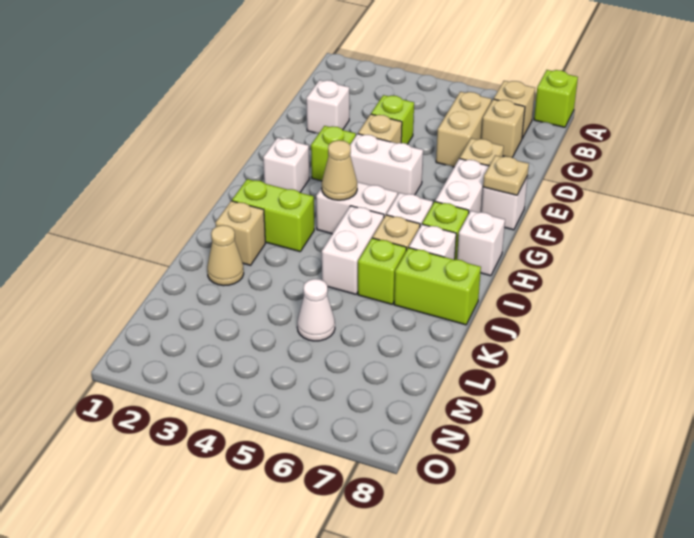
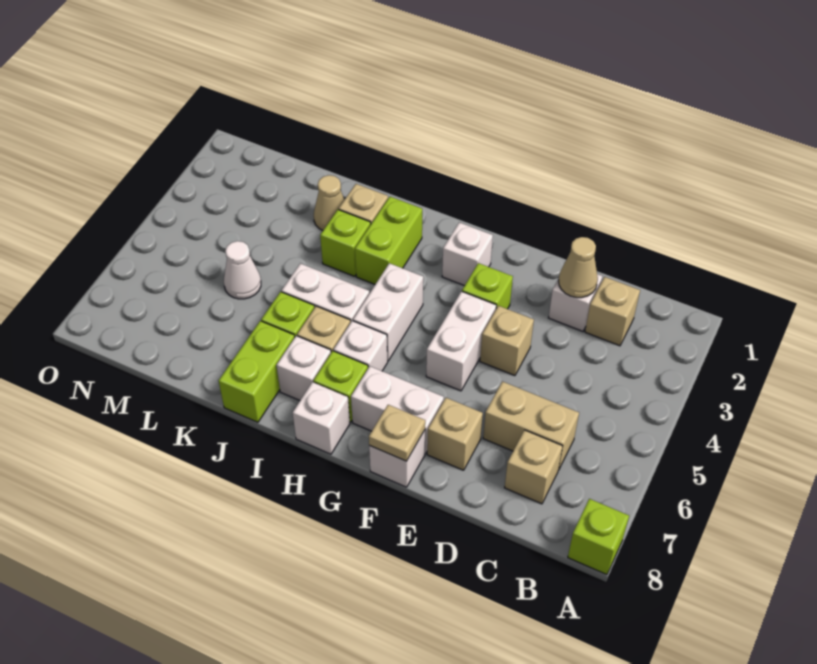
tan brick B7 level 1 -> tan brick C2 level 1
lime brick D4 level 1 -> lime brick J3 level 1
tan cone H4 level 2 -> tan cone D2 level 2

